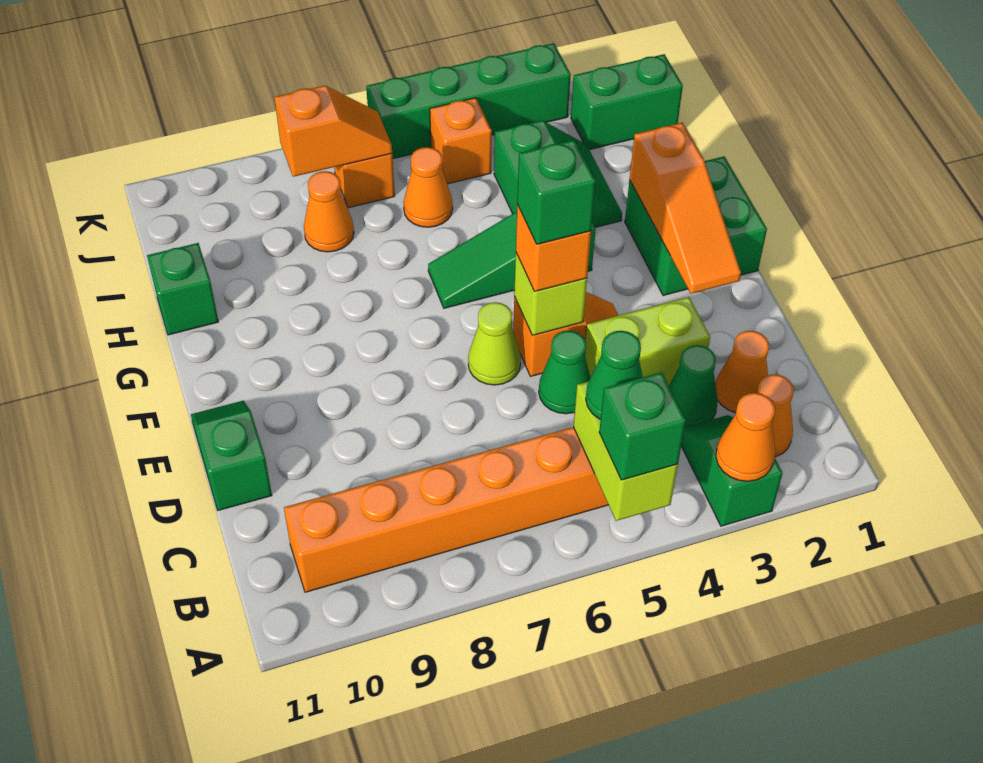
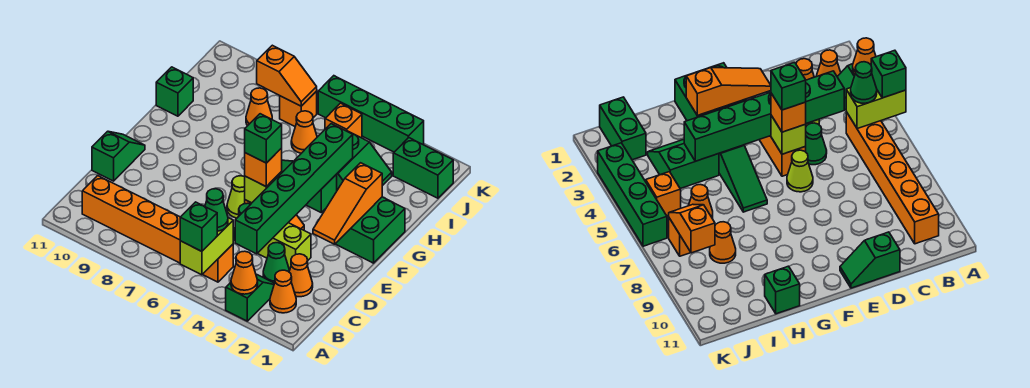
none -> green brick C4:H4 level 2

